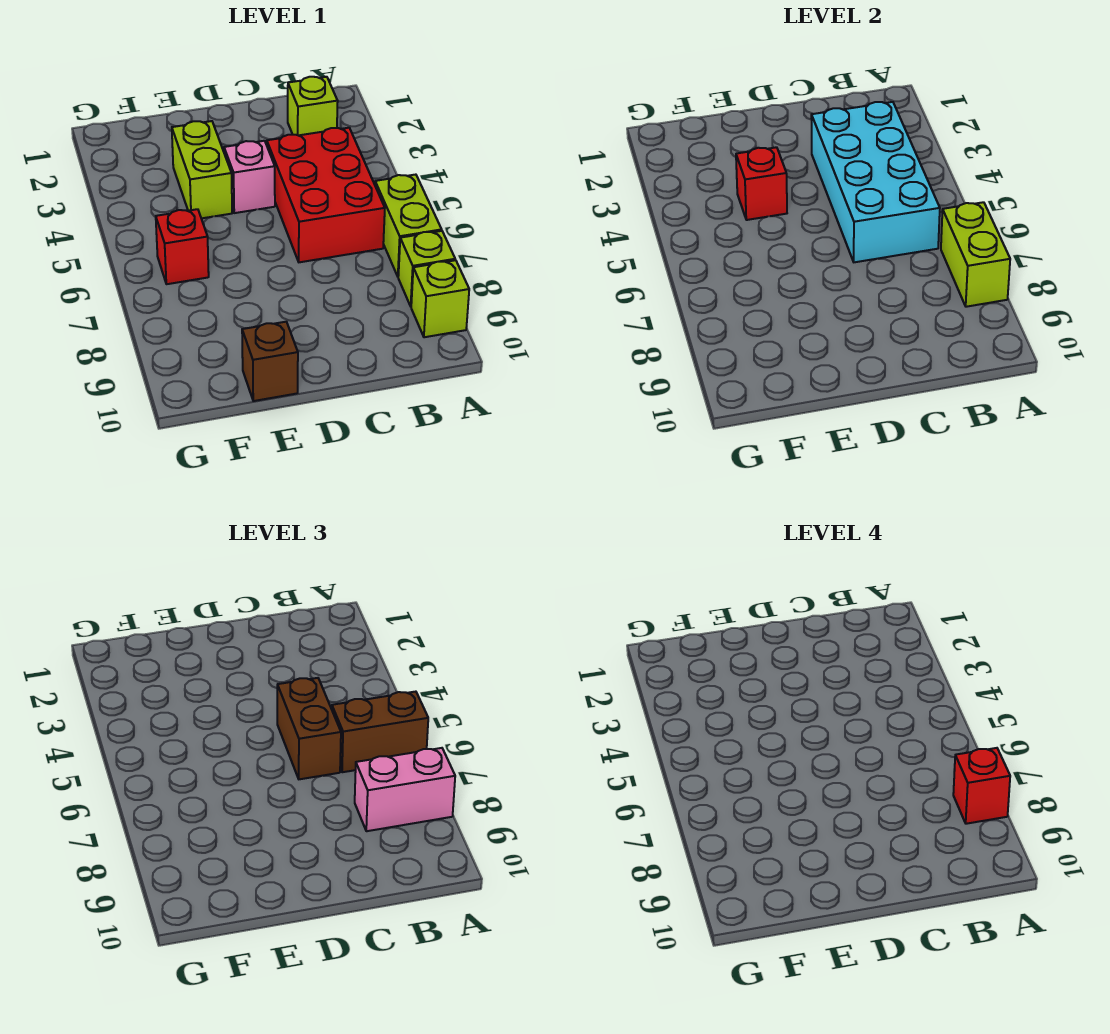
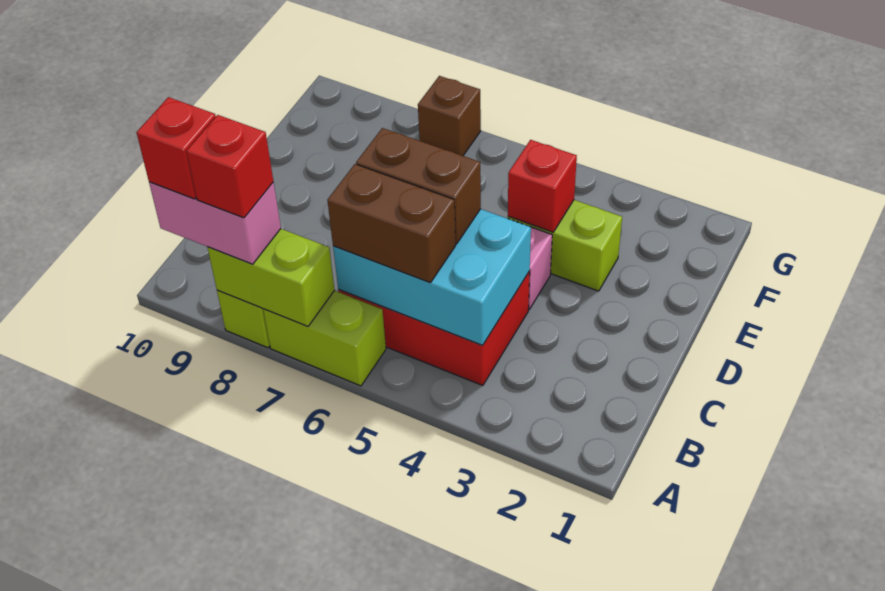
brown brick A6:B6 level 3 -> brown brick B5:B6 level 3
pink brick A8:B8 level 3 -> pink brick A8:A9 level 3
lime brick A9 level 1 -> none
lime brick B2 level 1 -> none
cyan brick B3:C6 level 2 -> cyan brick B4:C6 level 2
brown brick E10 level 1 -> brown brick G7 level 1
red brick F6 level 1 -> red brick A9 level 4

